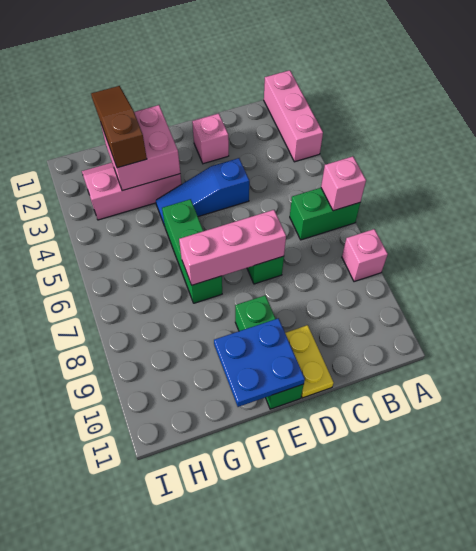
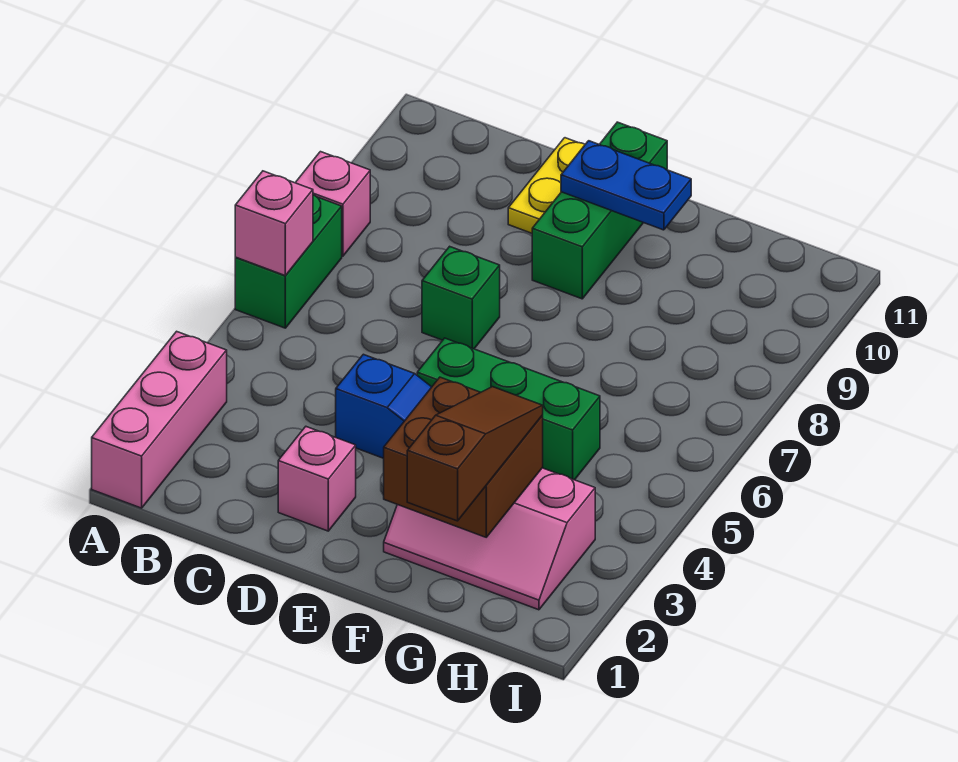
green brick A6:B6 level 1 -> green brick A6:A7 level 1
pink brick D7:F7 level 2 -> none
blue plate E10:F11 level 2 -> blue plate E10:F10 level 2
pink brick F2:G3 level 2 -> brown brick F2:G3 level 2
green brick F5:F7 level 1 -> green brick E5:G5 level 1
brown slope G1:G3 level 3 top 3 -> brown slope G1:G3 level 3 top 1

